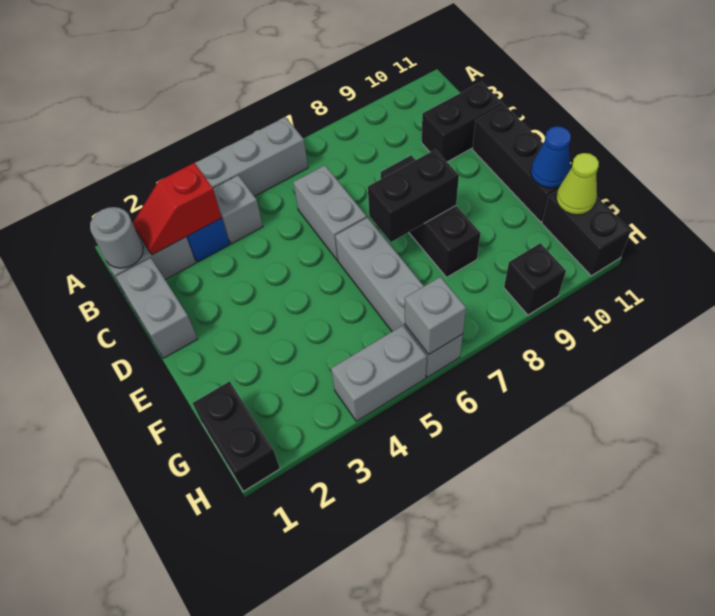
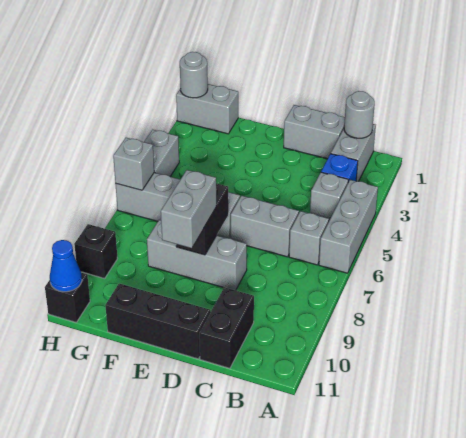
red slope B2:B3 level 2 top 3 -> none
none -> grey brick B6 level 1
black brick D8:F8 level 1 -> grey brick D8:F8 level 1
none -> grey brick E8:E9 level 3
blue cone F11 level 2 -> blue cone H11 level 2
black brick G1:H1 level 1 -> grey brick G1:H1 level 1
black brick G11:H11 level 1 -> black brick H11 level 1
lime cone G11 level 2 -> none
none -> grey round brick H1 level 2

